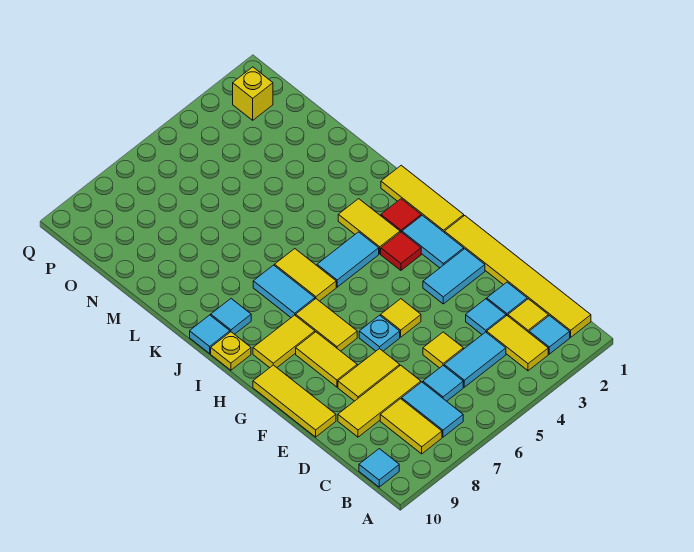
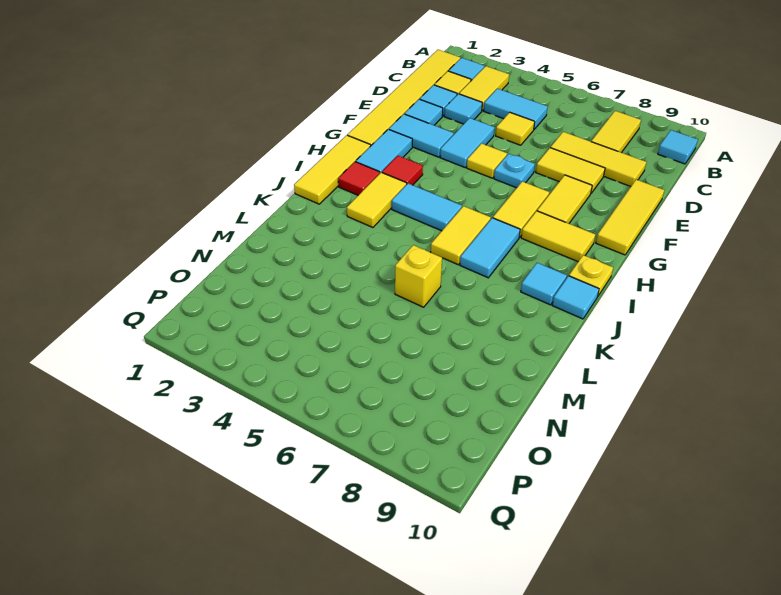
cyan tile B7:C7 level 1 -> cyan tile E4:F4 level 1
cyan tile C6 level 1 -> cyan tile E2 level 1
yellow brick P2 level 1 -> yellow brick L6 level 1

